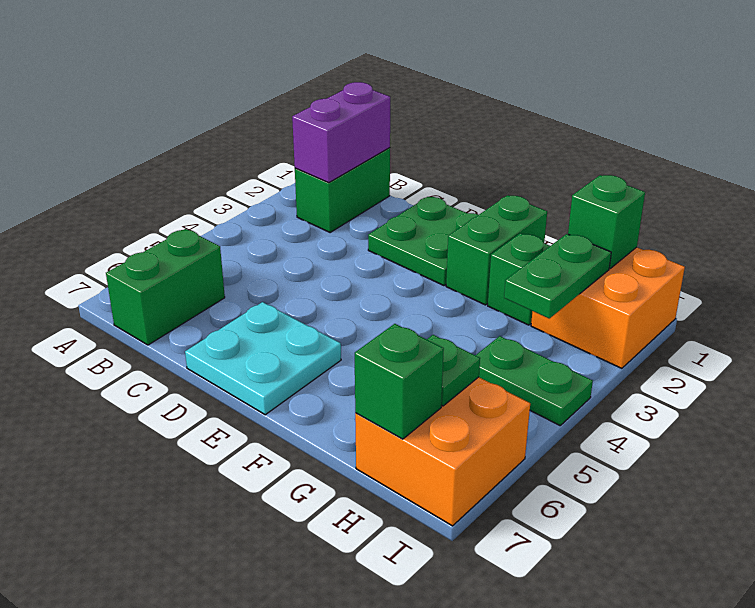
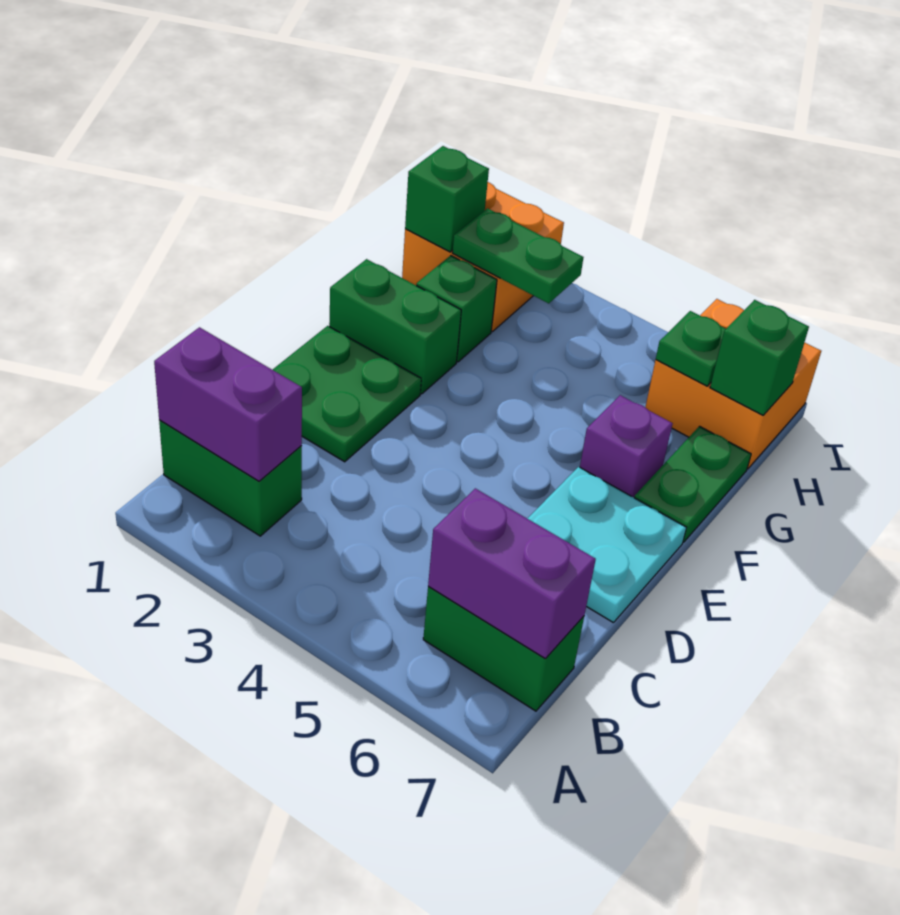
none -> purple brick B6:B7 level 2
none -> purple brick F6 level 1
green plate H4:I4 level 1 -> green plate F7:G7 level 1

